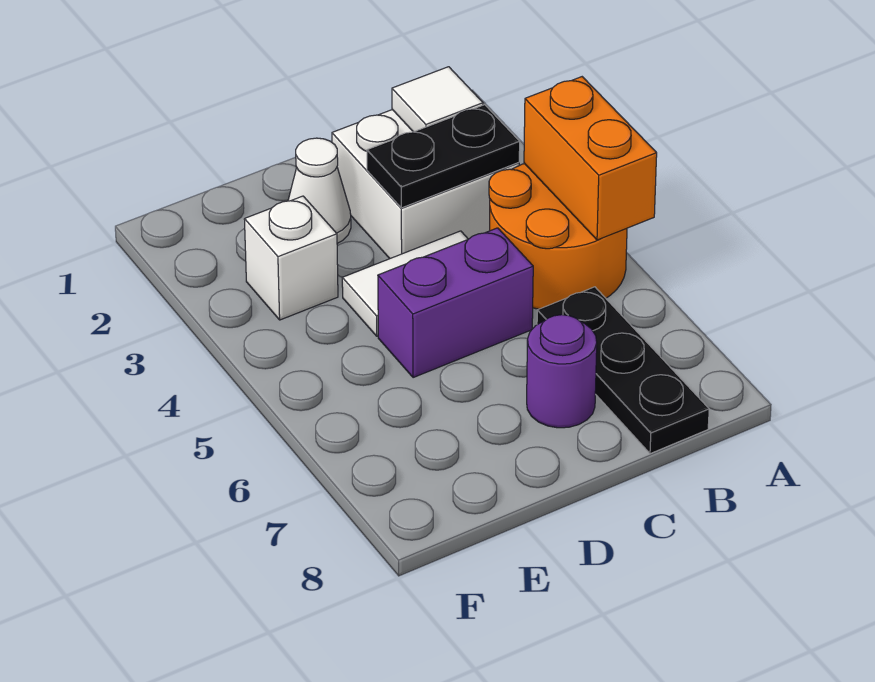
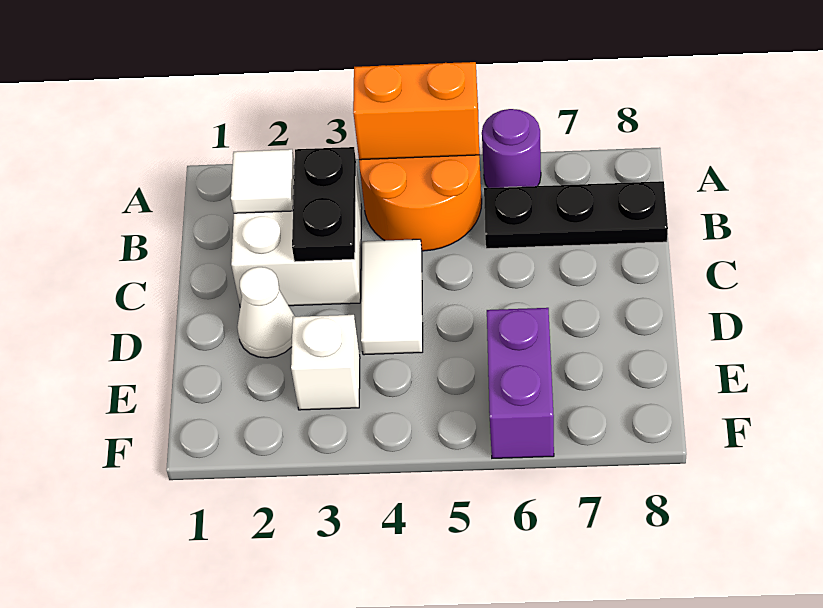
purple brick C5:D5 level 1 -> purple brick E6:F6 level 1
purple round brick C7 level 1 -> purple round brick A6 level 1

